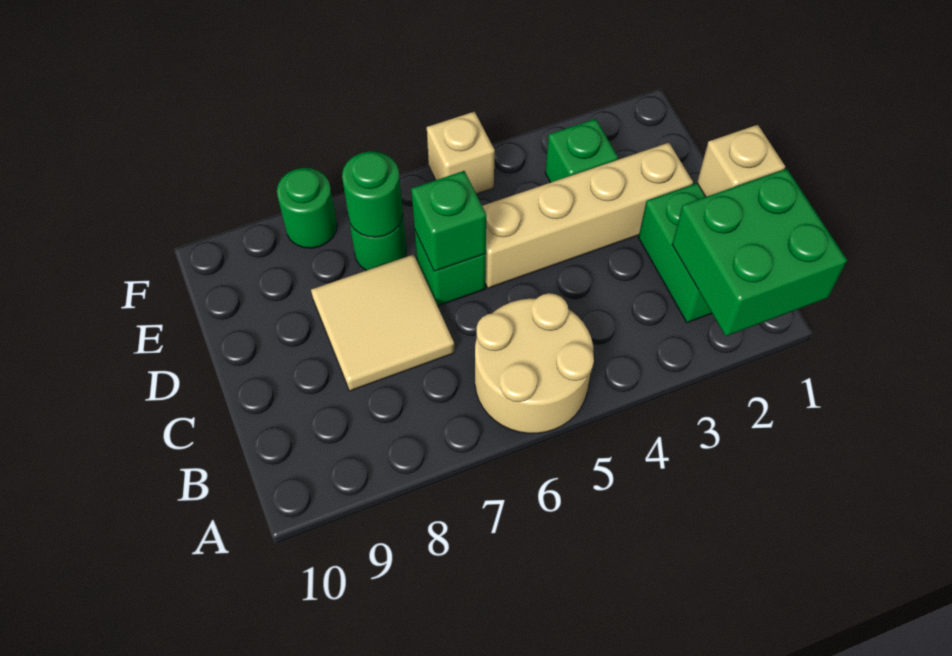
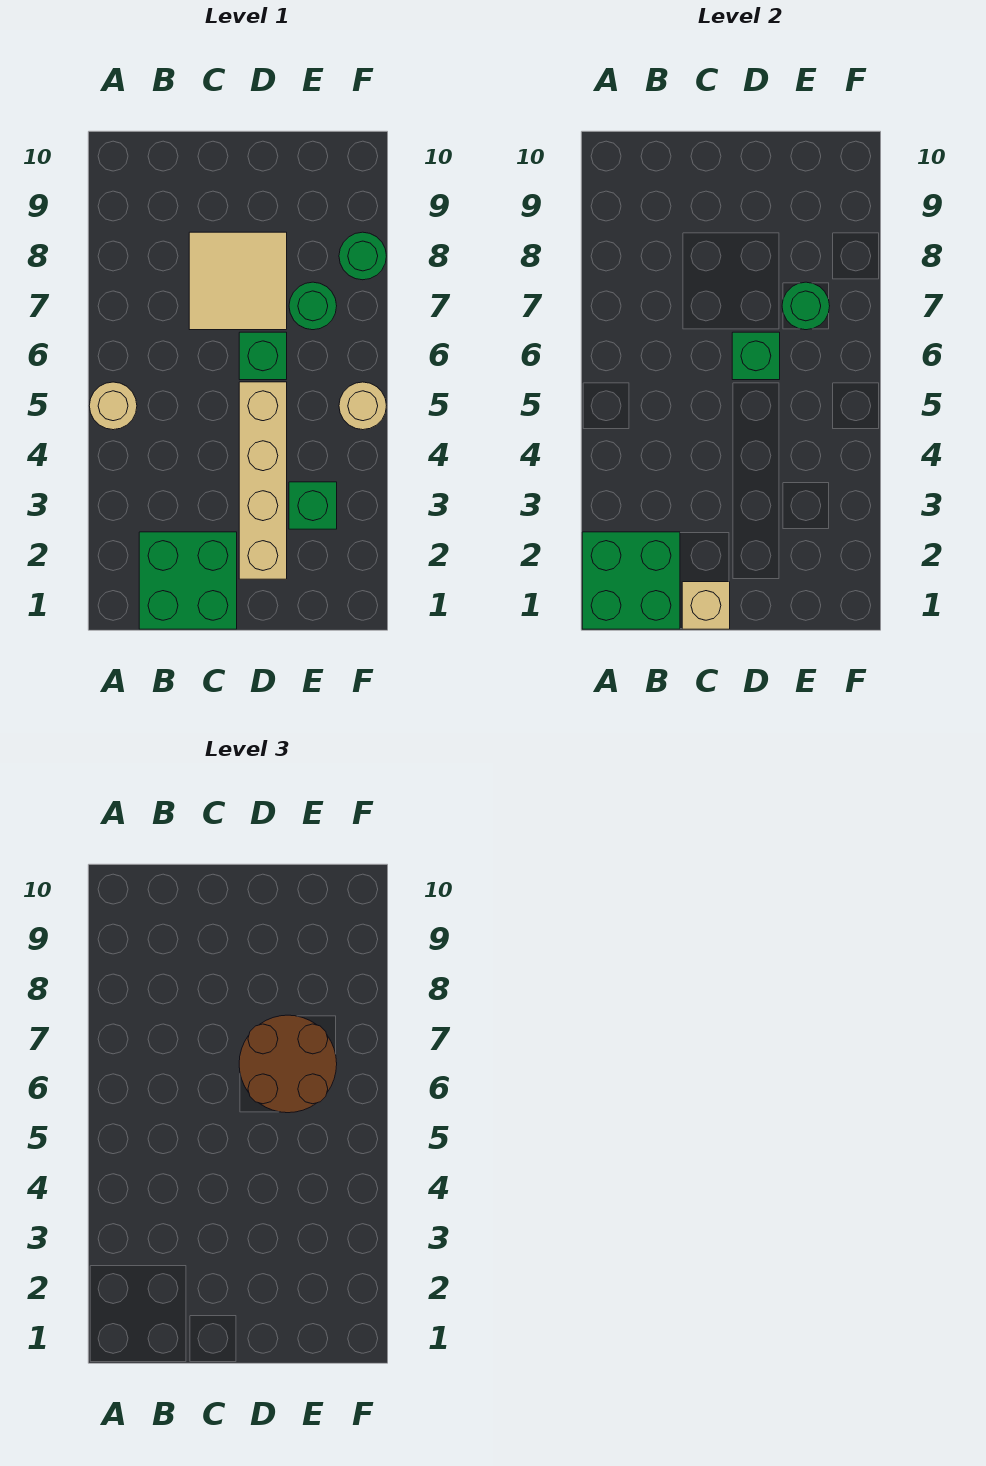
tan round brick A5:B6 level 1 -> tan round brick A5 level 1
none -> brown round brick D6:E7 level 3
tan brick F5 level 1 -> tan round brick F5 level 1

